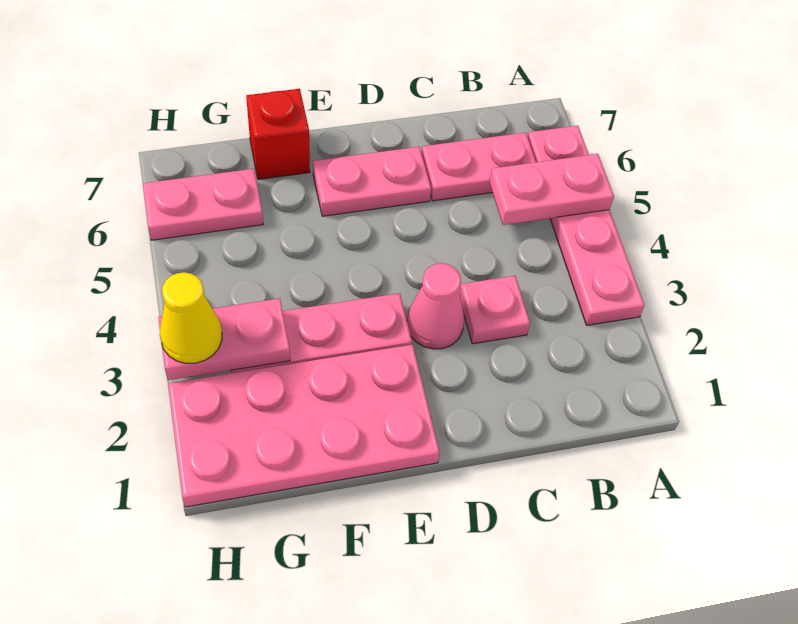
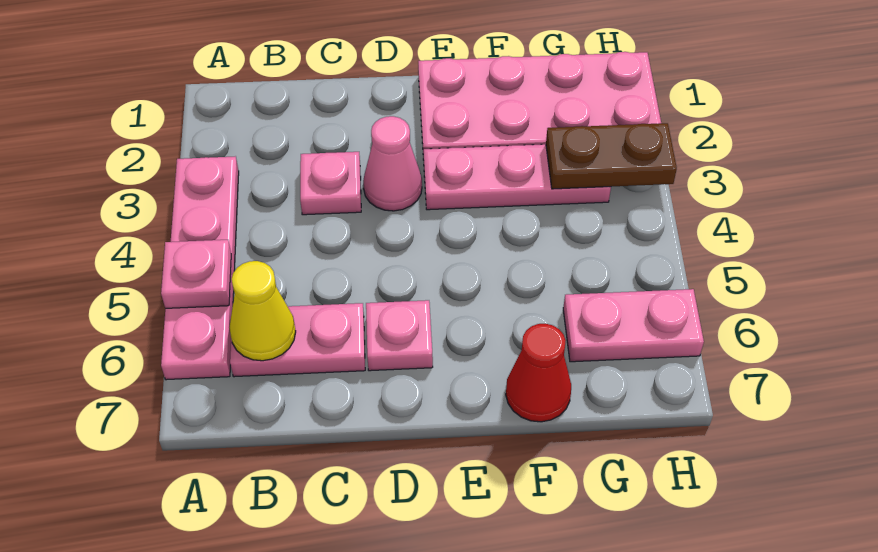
pink plate A5:B5 level 2 -> pink plate A5 level 2
pink plate D6:E6 level 1 -> pink plate D6 level 1
red brick F7 level 1 -> red cone F7 level 1
pink plate G3:H3 level 2 -> brown plate G3:H3 level 2
yellow cone H3 level 3 -> yellow cone B6 level 2

